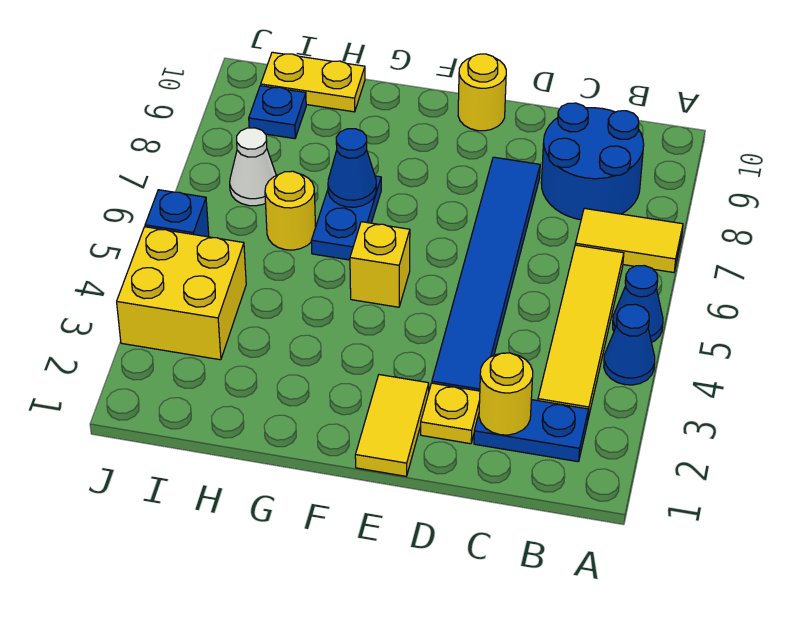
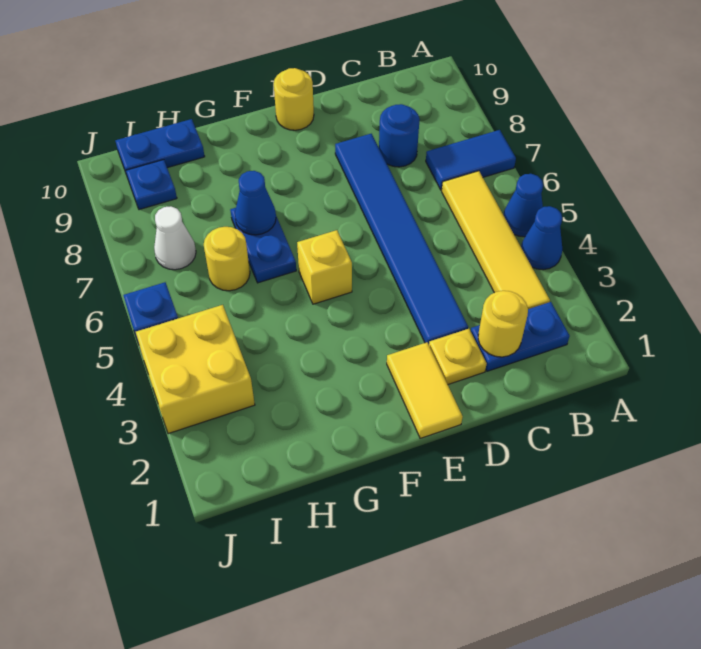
yellow tile A7:B7 level 1 -> blue tile A7:B7 level 1
blue round brick B8:C9 level 1 -> blue round brick C8 level 1
yellow plate H10:I10 level 1 -> blue plate H10:I10 level 1

